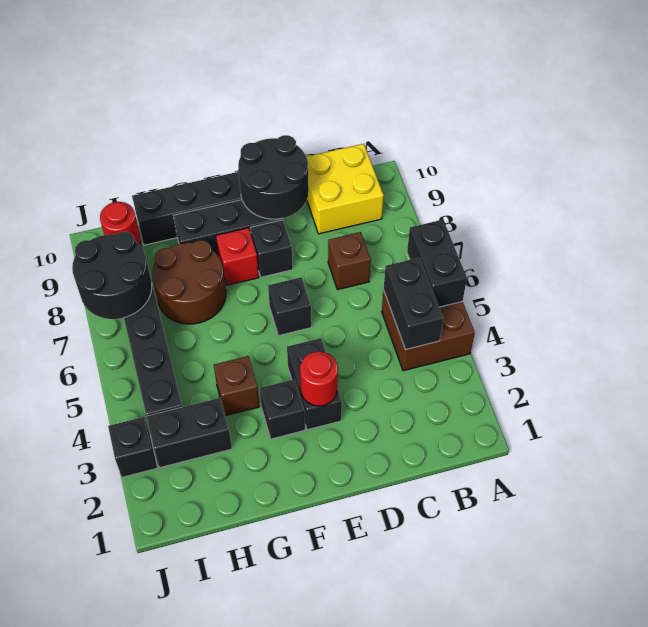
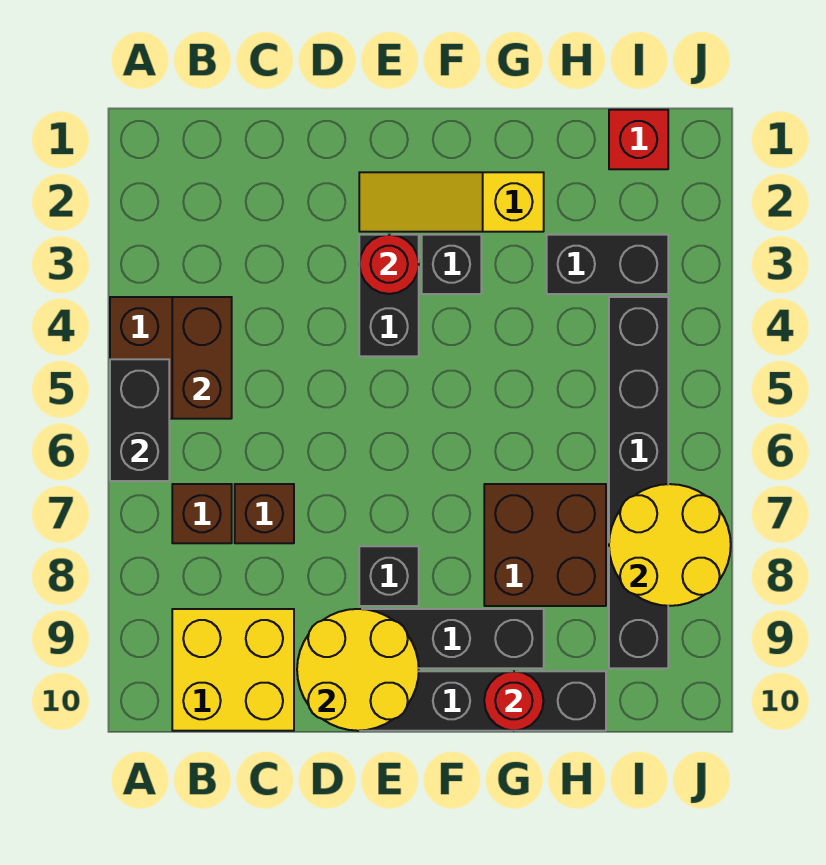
black brick B4:B5 level 2 -> brown brick B4:B5 level 2
black round brick D9:E10 level 2 -> yellow round brick D9:E10 level 2
none -> yellow slope E2:G2 level 1 top G
black brick E6 level 1 -> none
red brick F8 level 1 -> red brick I1 level 1
brown brick G4 level 1 -> brown brick B7 level 1
brown round brick G7:H8 level 1 -> brown brick G7:H8 level 1
black round brick I7:J8 level 2 -> yellow round brick I7:J8 level 2
red round brick I9 level 2 -> red round brick G10 level 2
black brick J3 level 1 -> none

